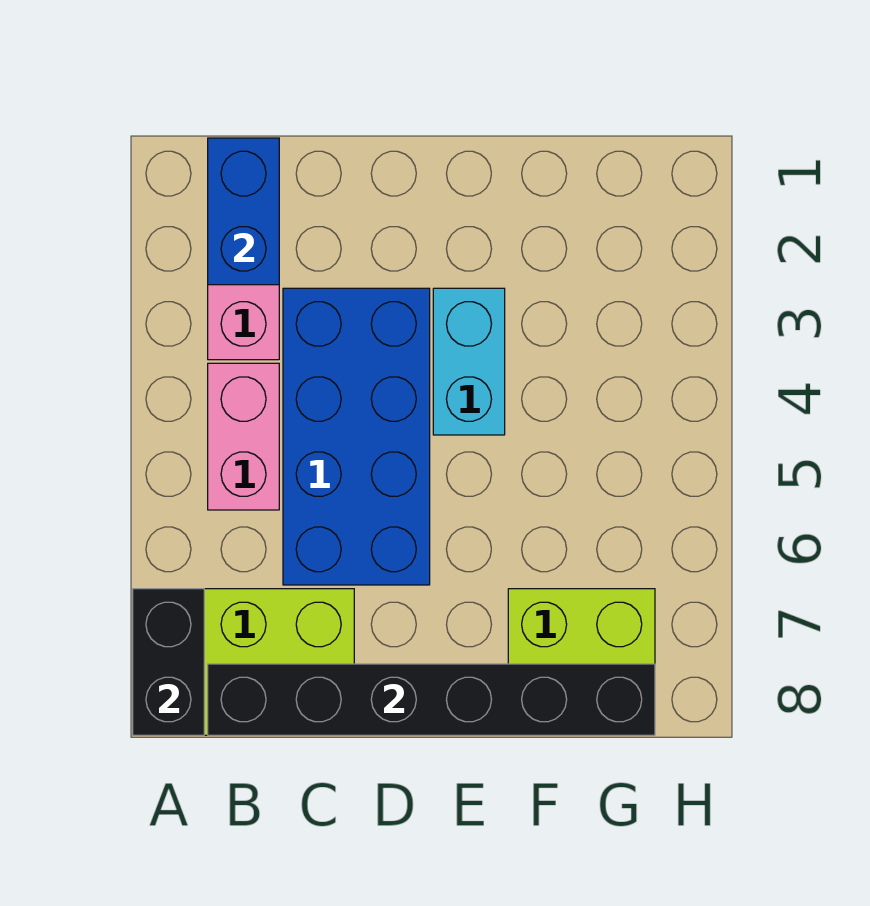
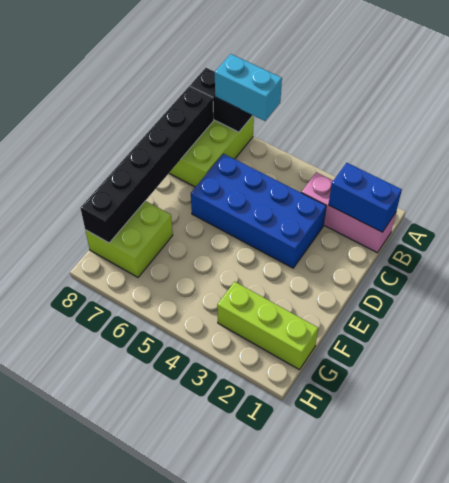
pink brick B4:B5 level 1 -> none
cyan brick E3:E4 level 1 -> cyan brick A6:A7 level 3
none -> lime brick G1:G3 level 1

